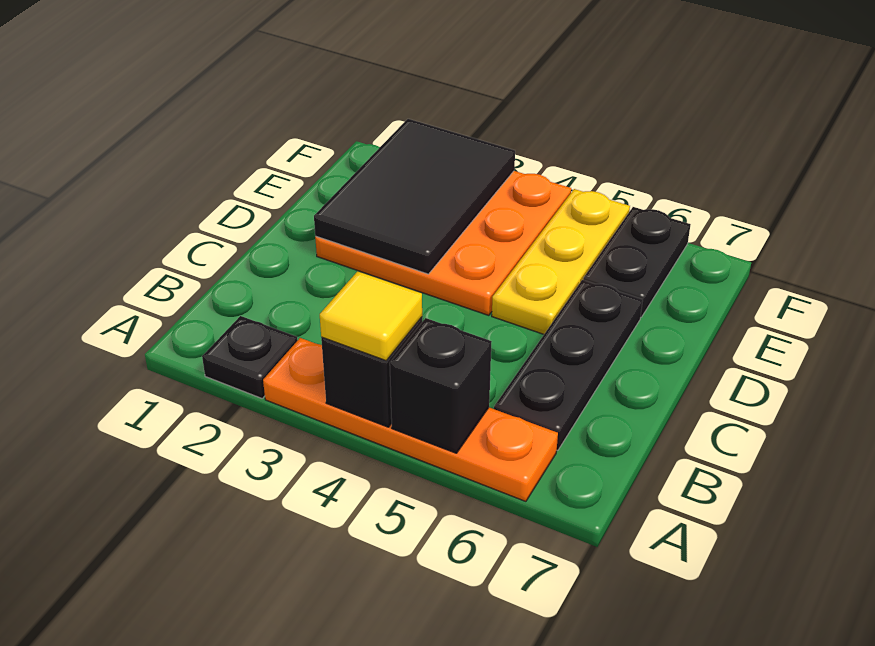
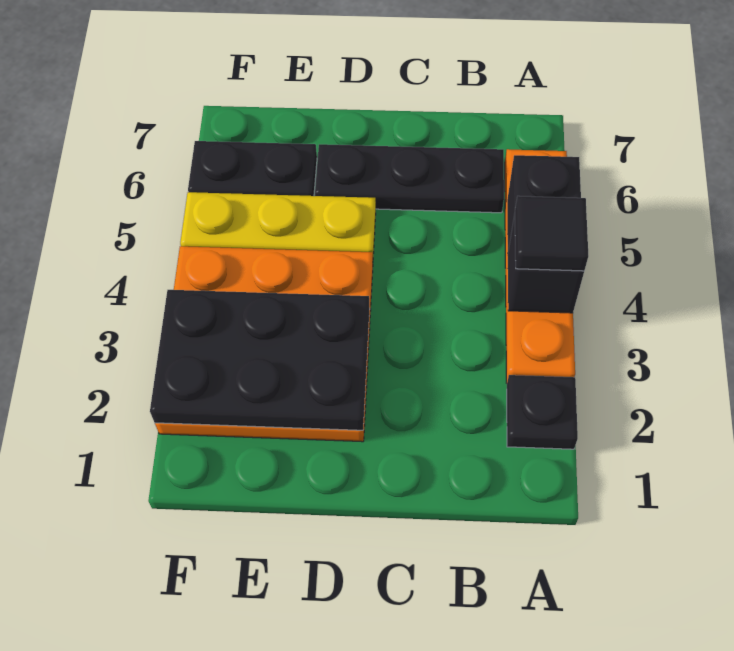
yellow tile A4 level 3 -> black tile A4 level 3
black tile D2:F3 level 2 -> black plate D2:F3 level 2

